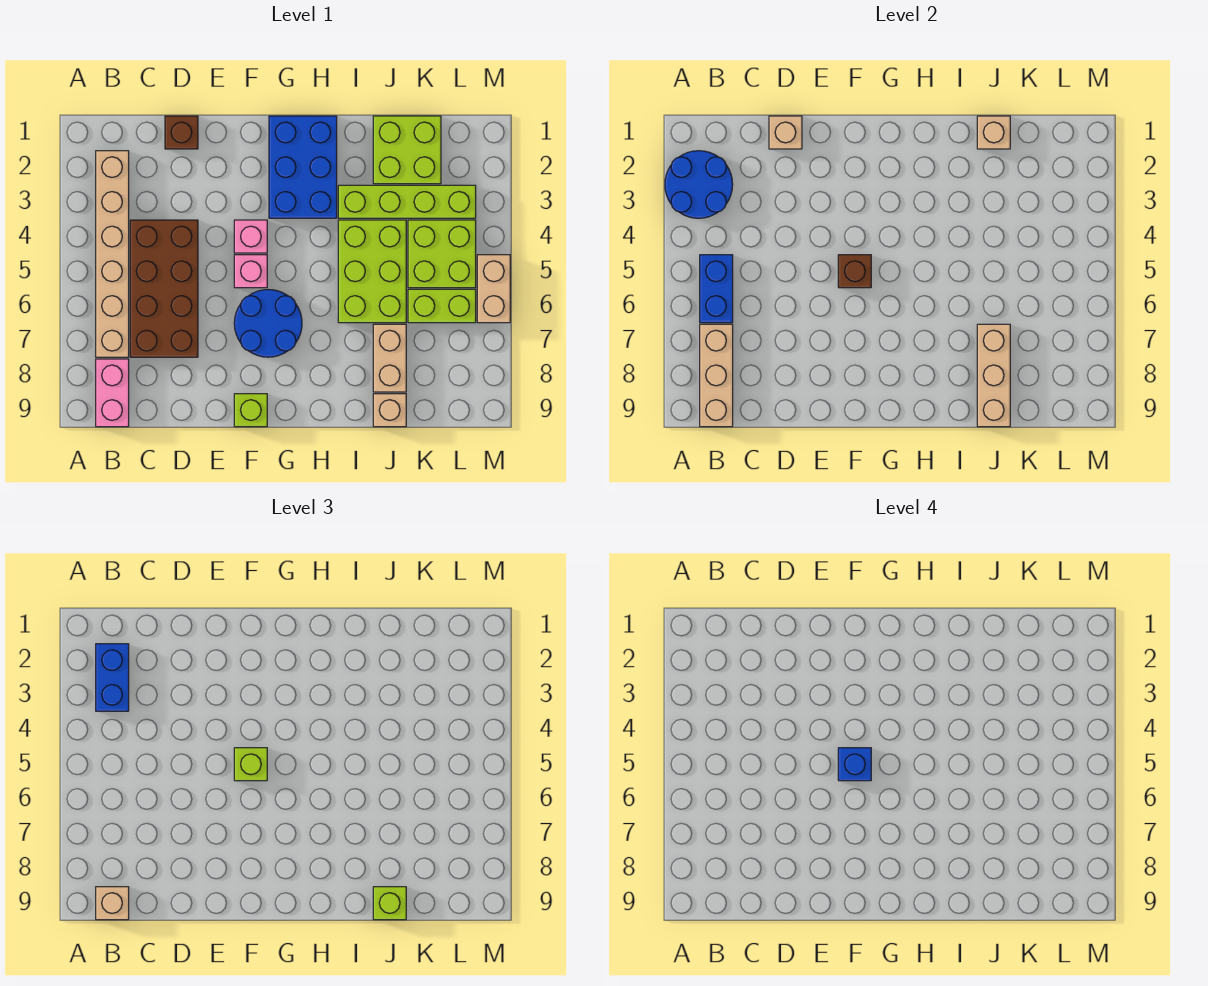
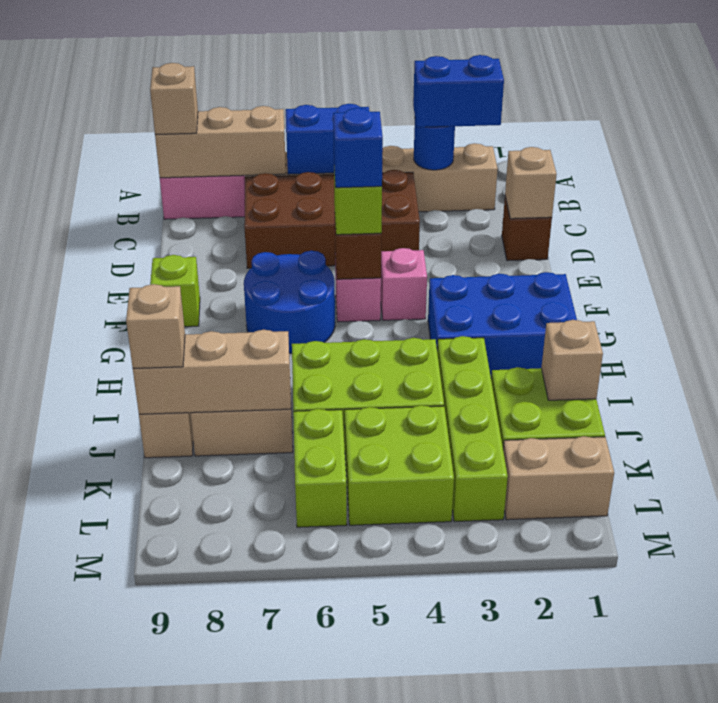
blue round brick A2:B3 level 2 -> blue round brick B3 level 2
lime brick J9 level 3 -> tan brick J9 level 3
tan brick M5:M6 level 1 -> tan brick L1:L2 level 1

